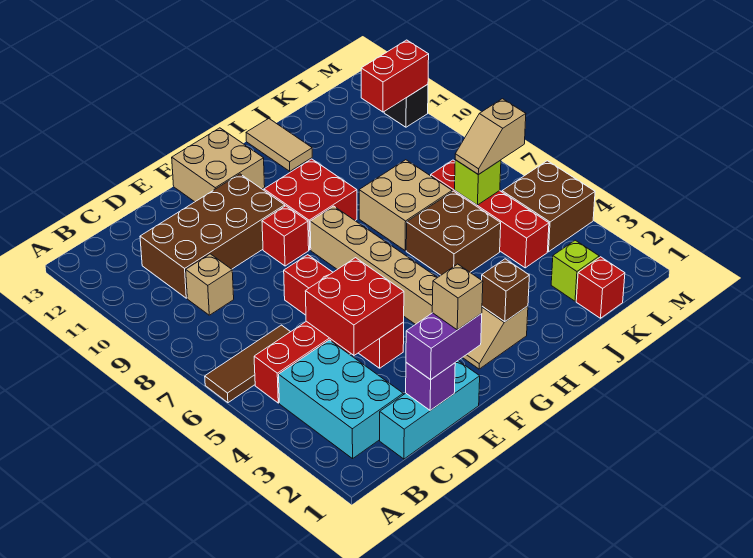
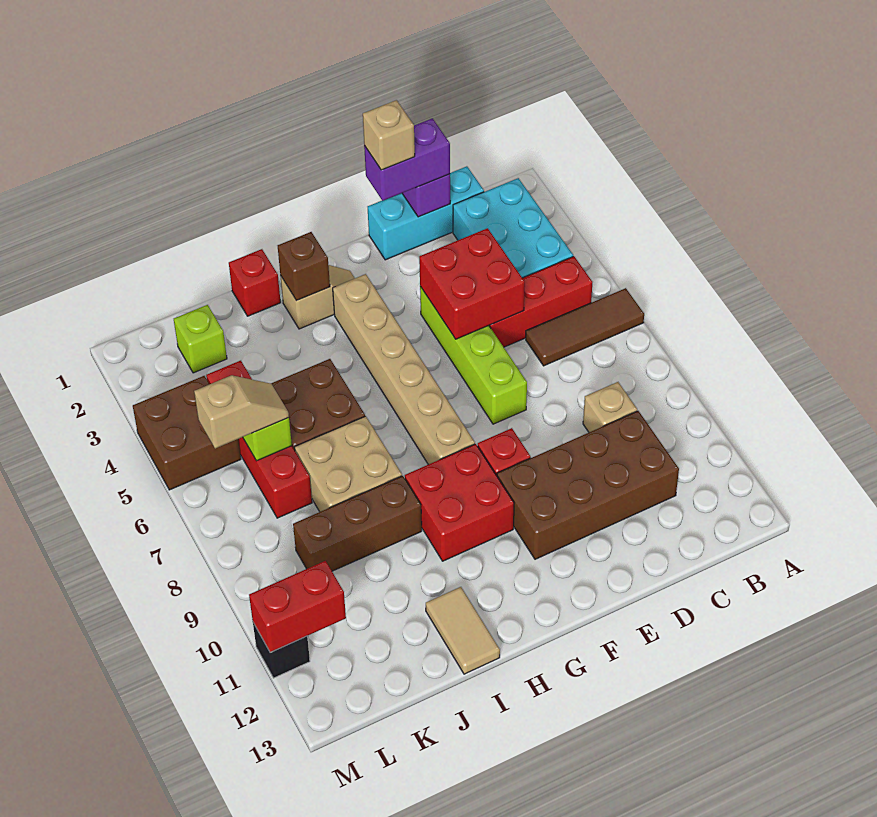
red brick E4:E7 level 1 -> lime brick E4:E7 level 1
tan brick F12:G13 level 1 -> none
none -> brown brick I9:K9 level 1
red brick K1 level 1 -> red brick I1 level 1

